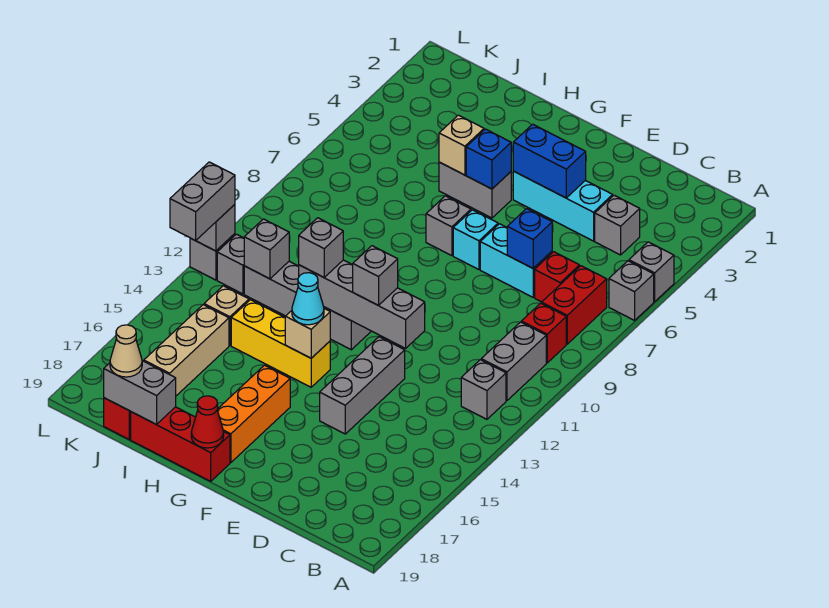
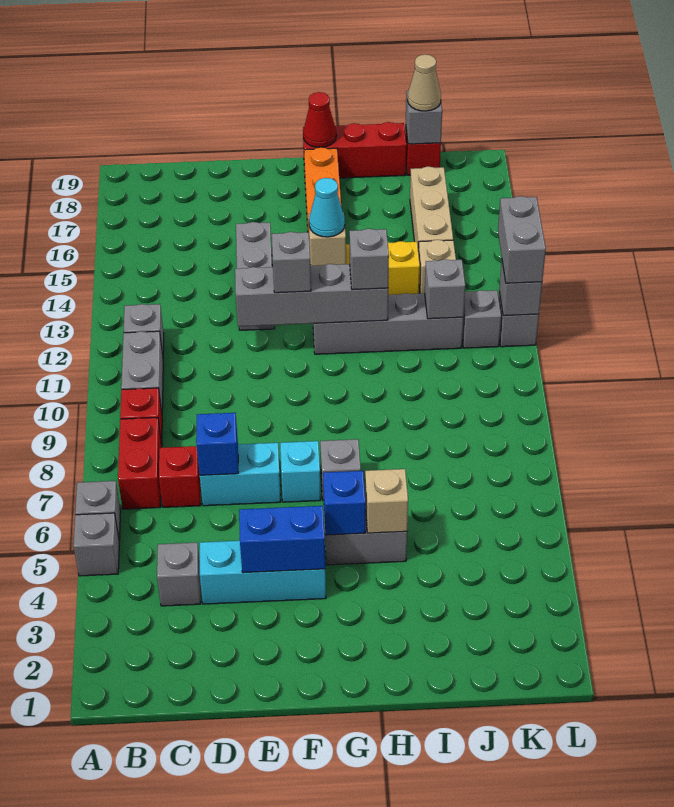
grey brick I19:J19 level 2 -> grey brick J19 level 2

